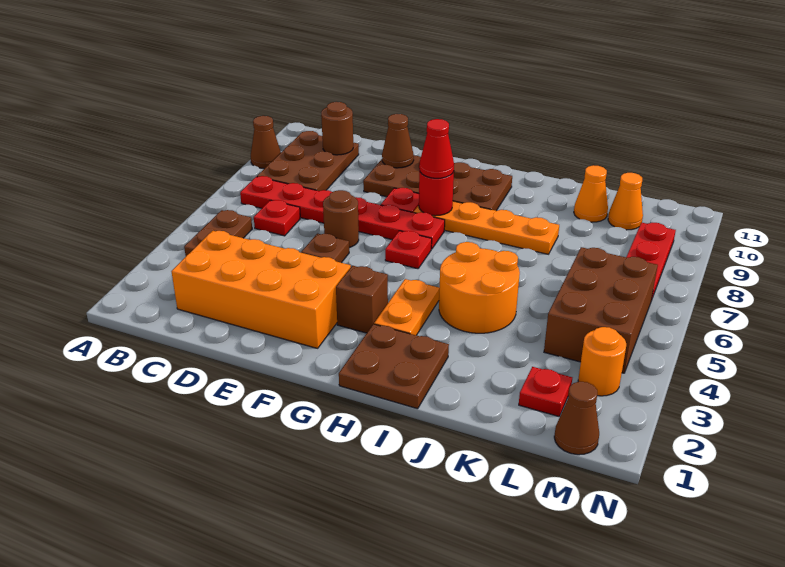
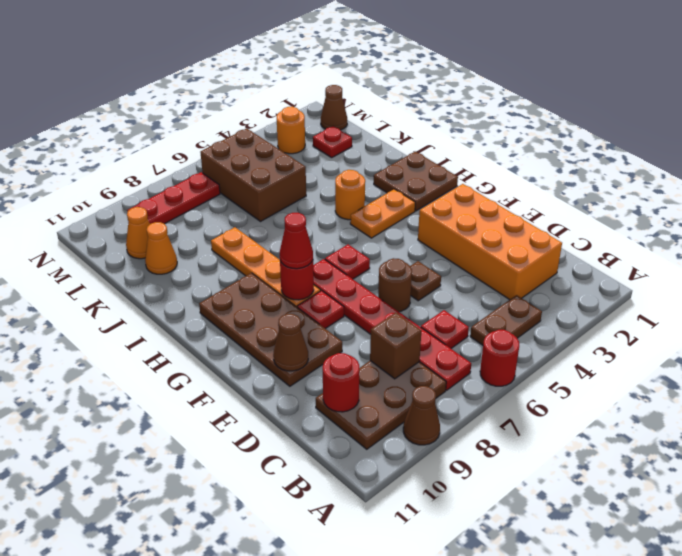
none -> red round brick A6 level 1
brown round brick C10 level 2 -> red round brick C10 level 2
brown brick G3 level 1 -> brown brick C8 level 2
orange round brick I4:J5 level 1 -> orange round brick I4 level 1
brown brick L4:M6 level 1 -> brown brick K5:M6 level 1

